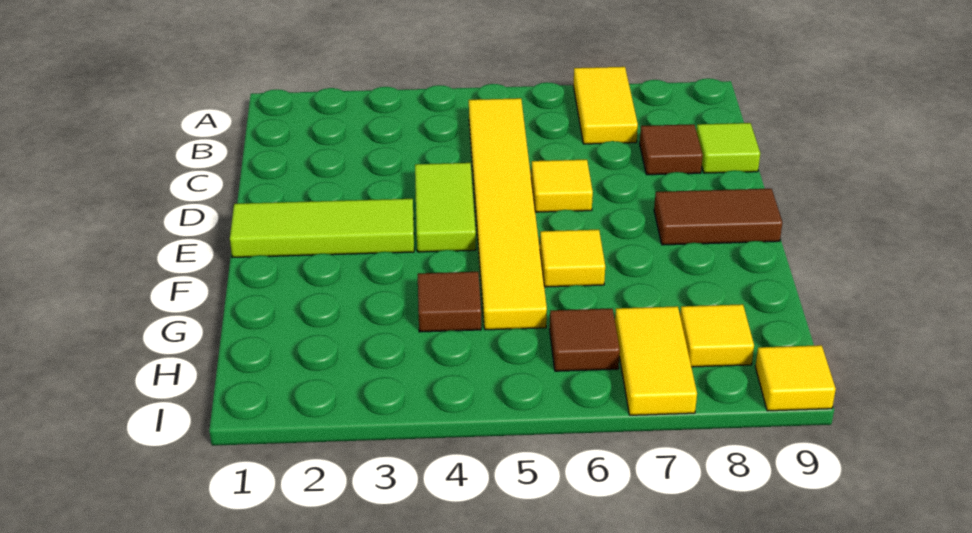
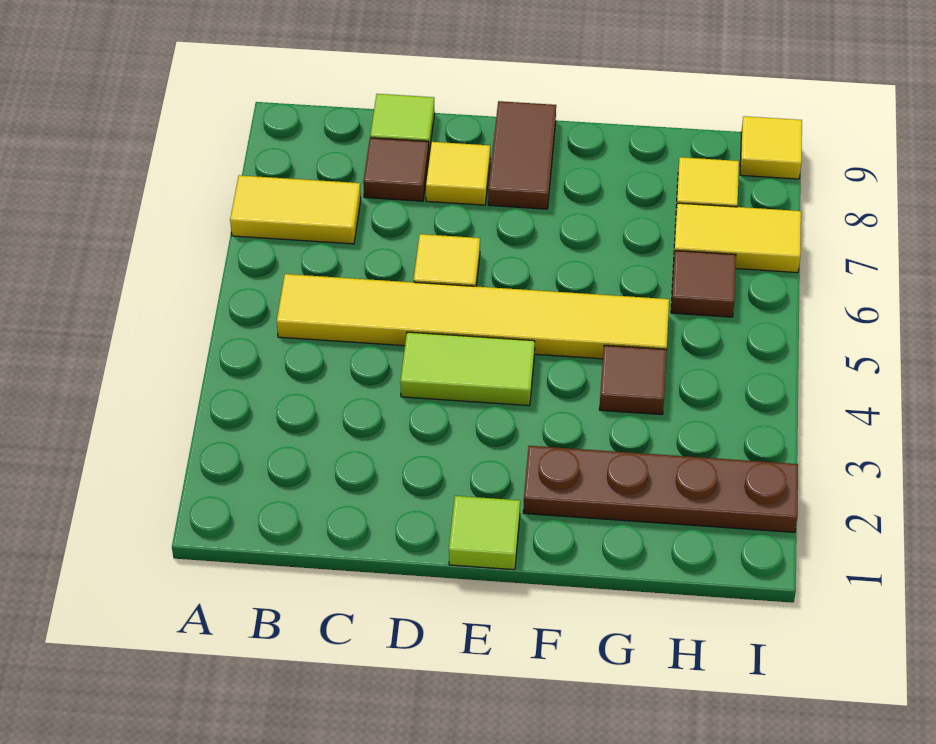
lime tile E1:E3 level 1 -> lime tile E1 level 1
none -> brown plate F2:I2 level 1
yellow tile F6 level 1 -> yellow tile D8 level 1

